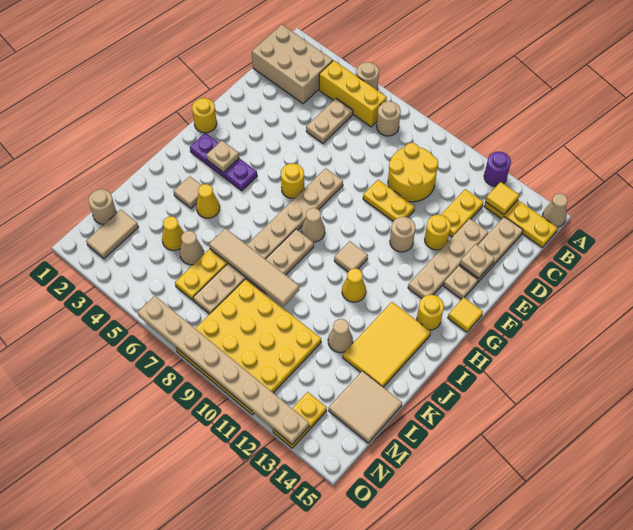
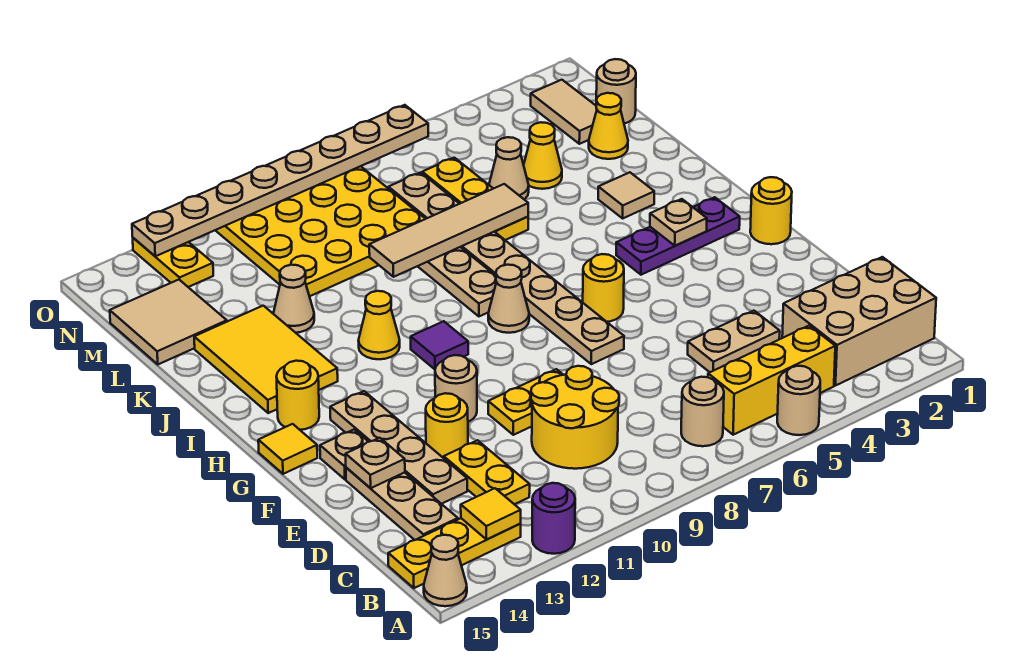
tan plate C5:D5 level 1 -> tan plate D4:D5 level 1
tan tile H10 level 1 -> purple tile H10 level 1
yellow cone J4 level 1 -> yellow cone L2 level 1

